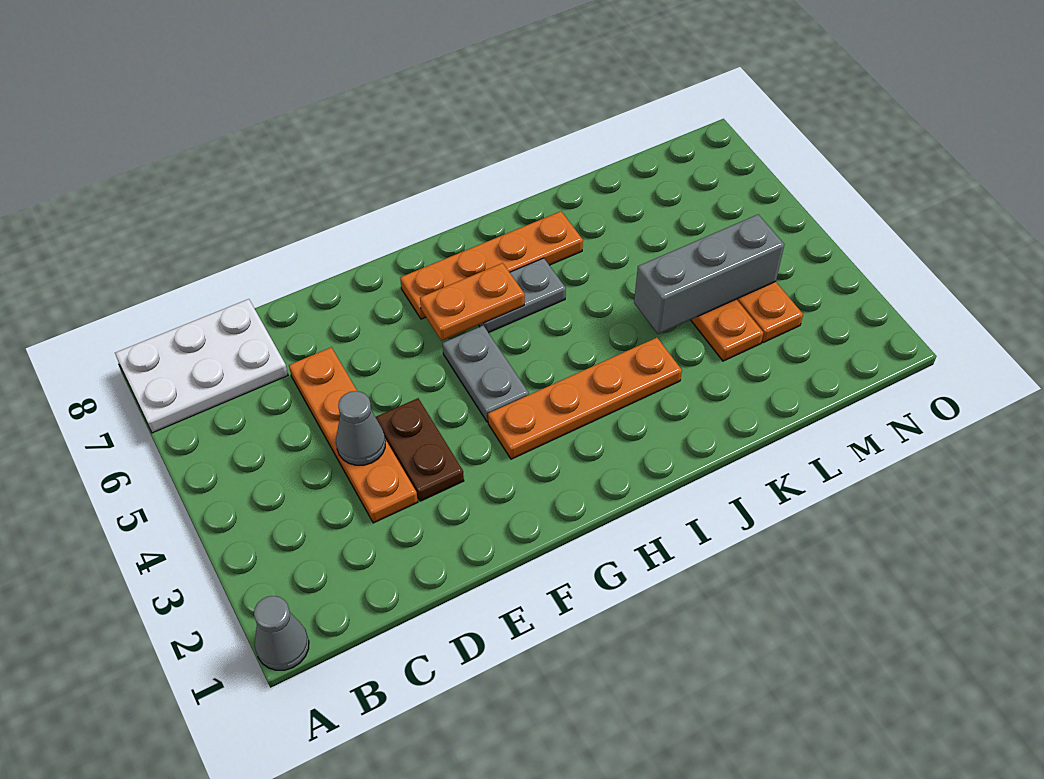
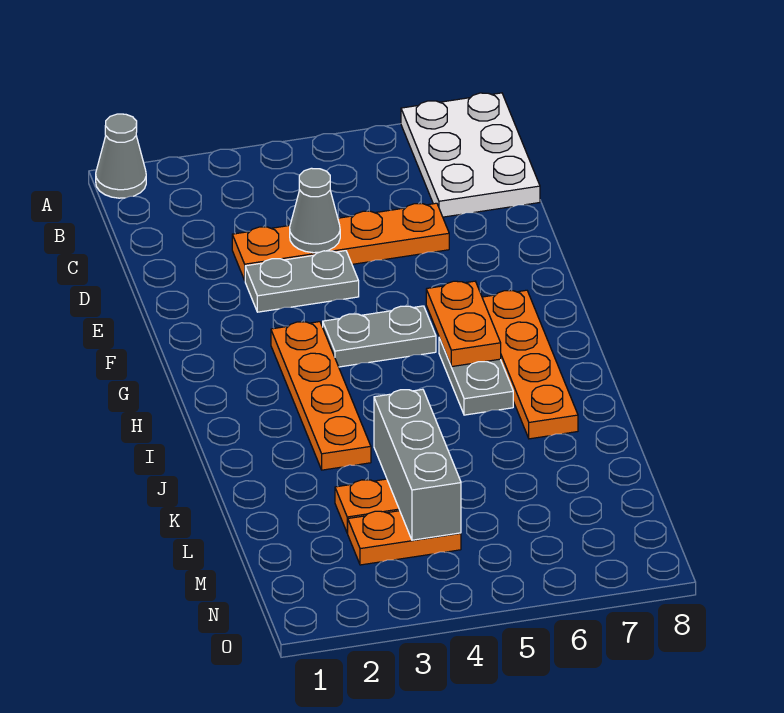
brown plate E3:E4 level 1 -> grey plate E3:E4 level 1

